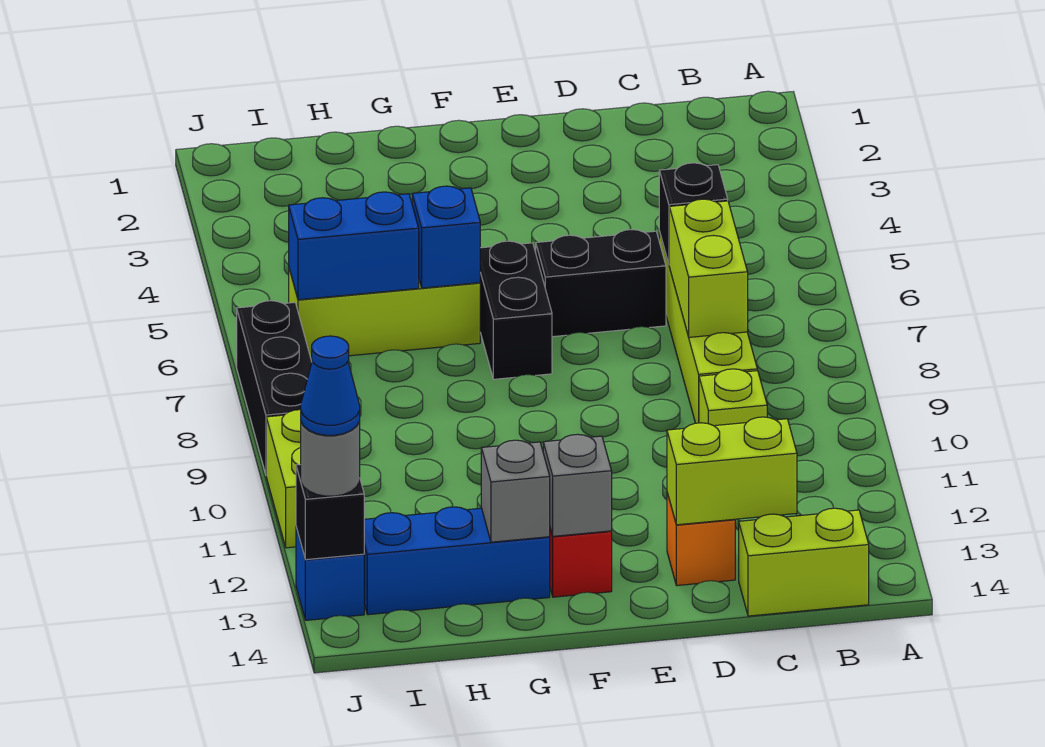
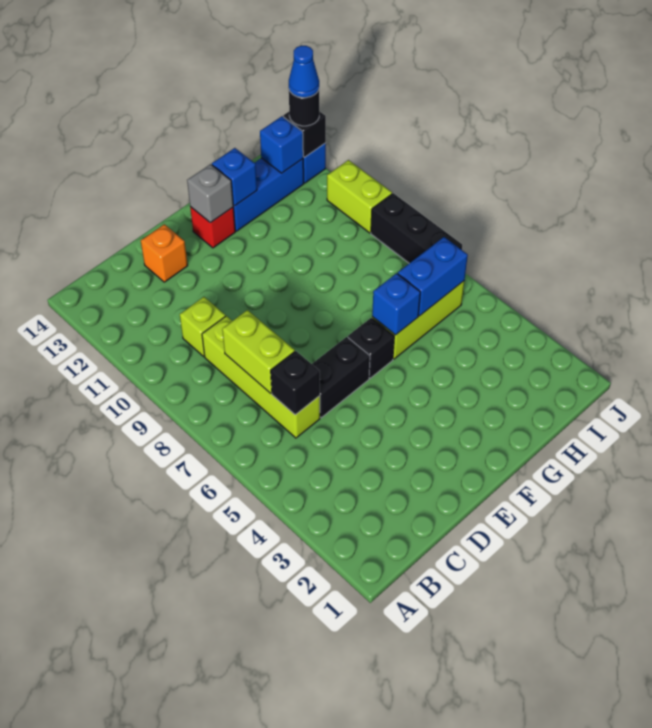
lime brick B14:C14 level 1 -> none
lime brick C13:D13 level 2 -> none
black brick F6:F7 level 1 -> black brick F6 level 1
grey brick G13 level 2 -> blue brick G13 level 2
none -> blue brick I13 level 2
grey round brick J13 level 3 -> black round brick J13 level 3

